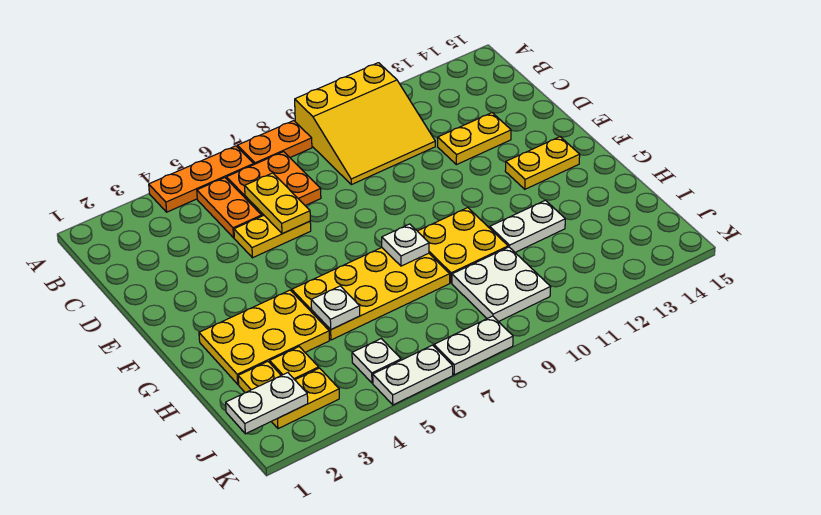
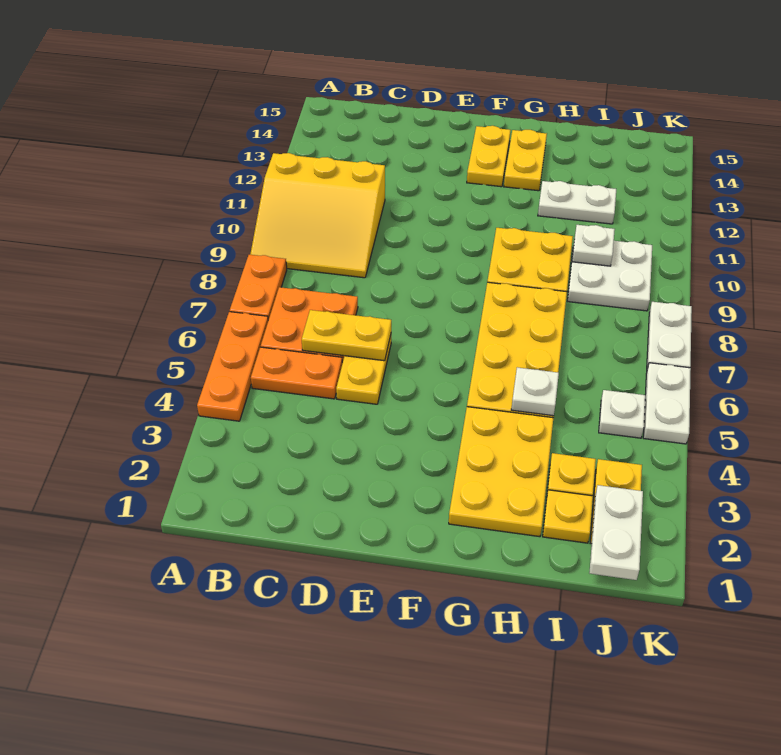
yellow slope A9:C11 level 1 top A -> yellow slope A9:C11 level 1 top 11
yellow plate D12:D13 level 1 -> yellow plate G13:G14 level 1
white plate G8 level 2 -> white plate I10 level 2
white plate H11:H12 level 1 -> white plate H12:I12 level 1

